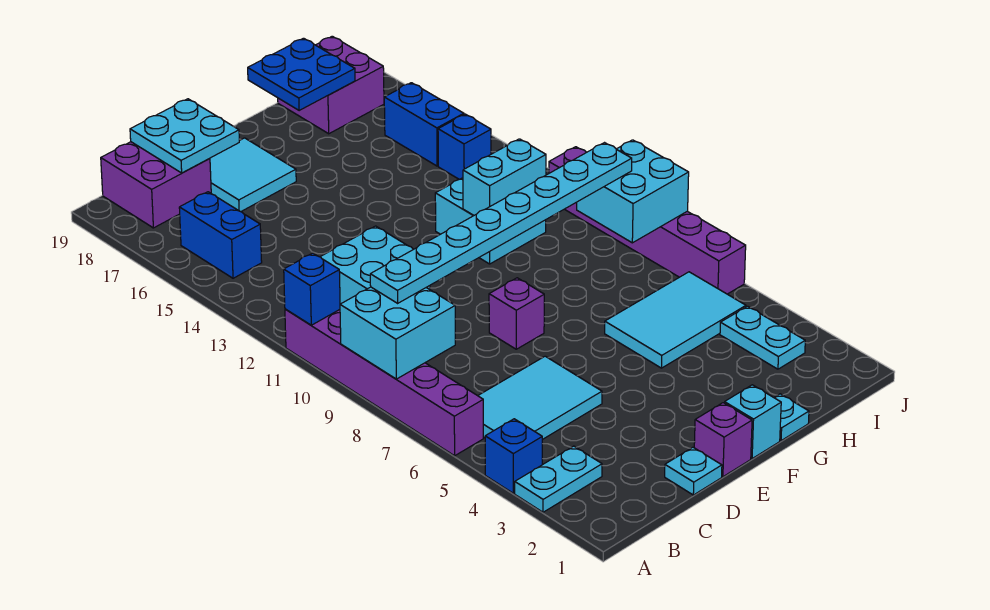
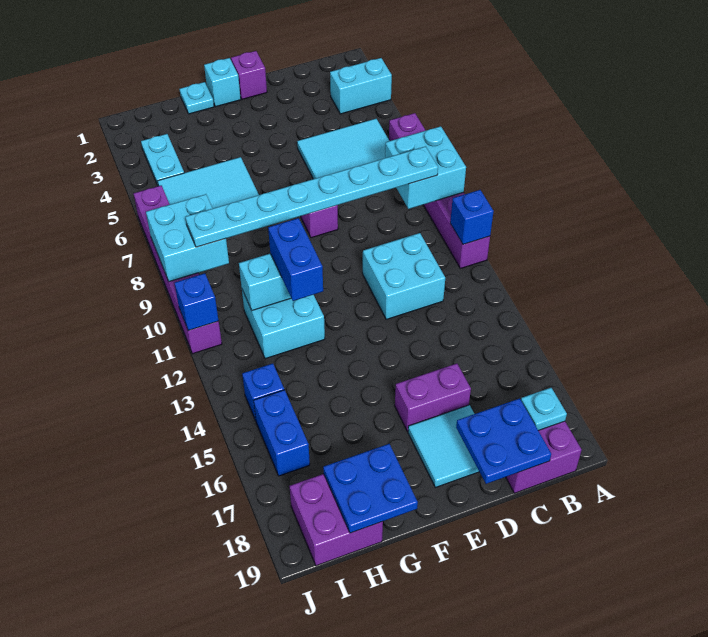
cyan plate A3:B3 level 1 -> cyan brick A3:B3 level 1
blue brick A4 level 1 -> blue brick J11 level 2
blue brick B15:B16 level 1 -> blue brick G11:G12 level 3
cyan plate C18:D19 level 2 -> blue plate C18:D19 level 2
cyan plate D1 level 1 -> cyan plate B18 level 2
none -> purple brick D16:E16 level 1

